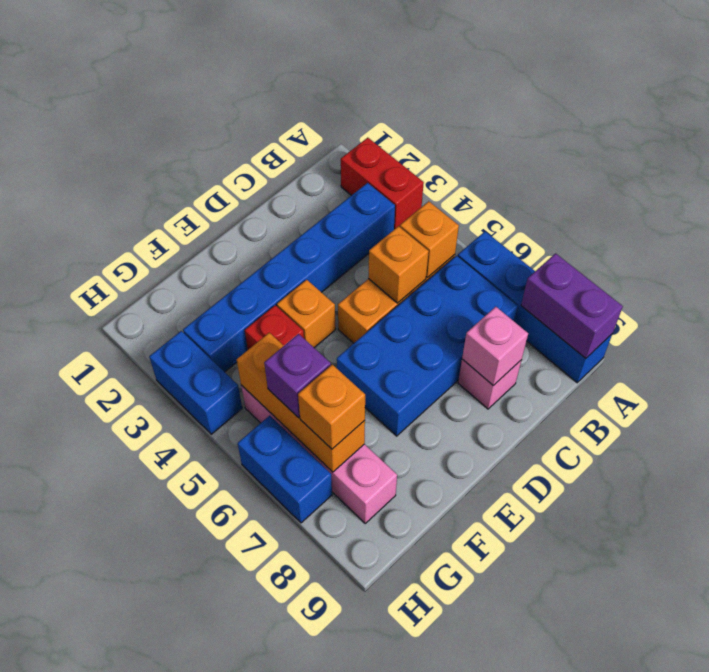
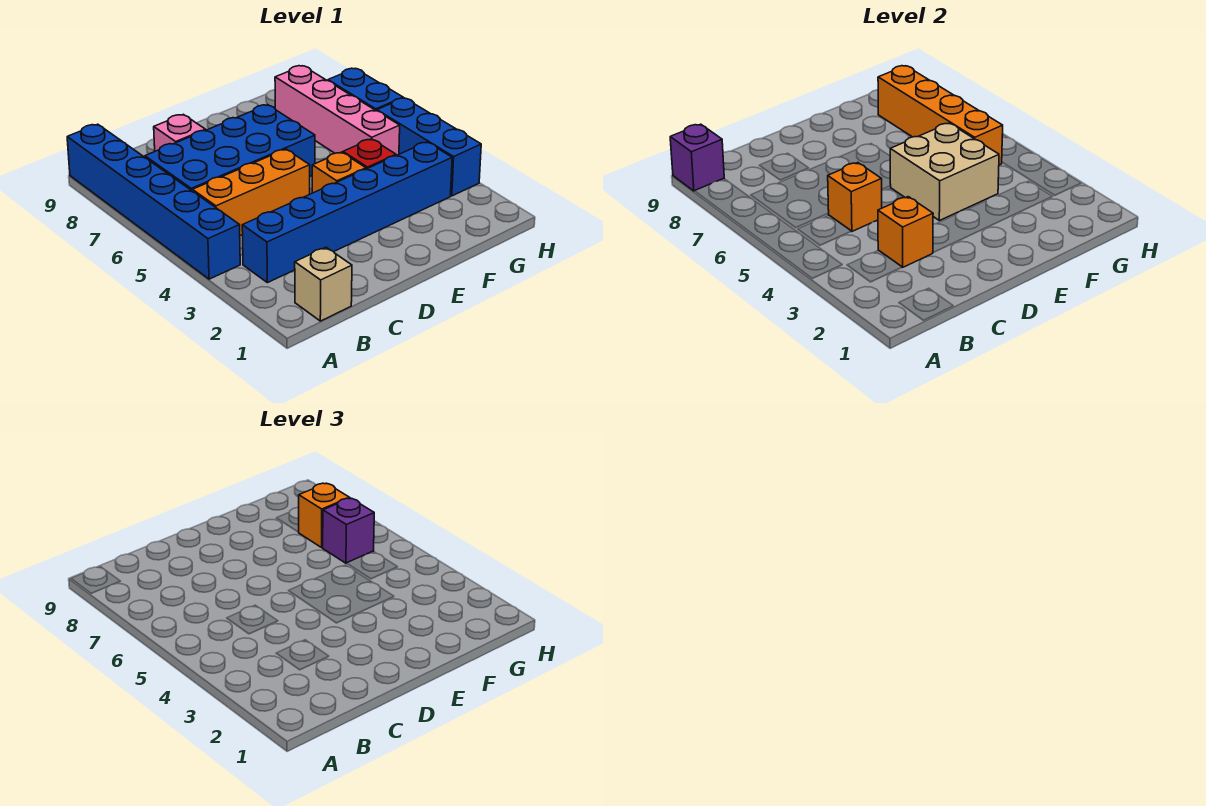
red brick A2:A3 level 1 -> none
blue brick A6:A9 level 1 -> blue brick A4:A9 level 1
purple brick A8:A9 level 2 -> purple brick A9 level 2
none -> tan brick B1 level 1
orange brick B5 level 2 -> orange brick C3 level 2
pink brick C8 level 2 -> none
none -> tan brick E4:F5 level 2
orange brick G5:G7 level 2 -> orange brick G5:G8 level 2
blue brick H3:H4 level 1 -> blue brick H3:H5 level 1

